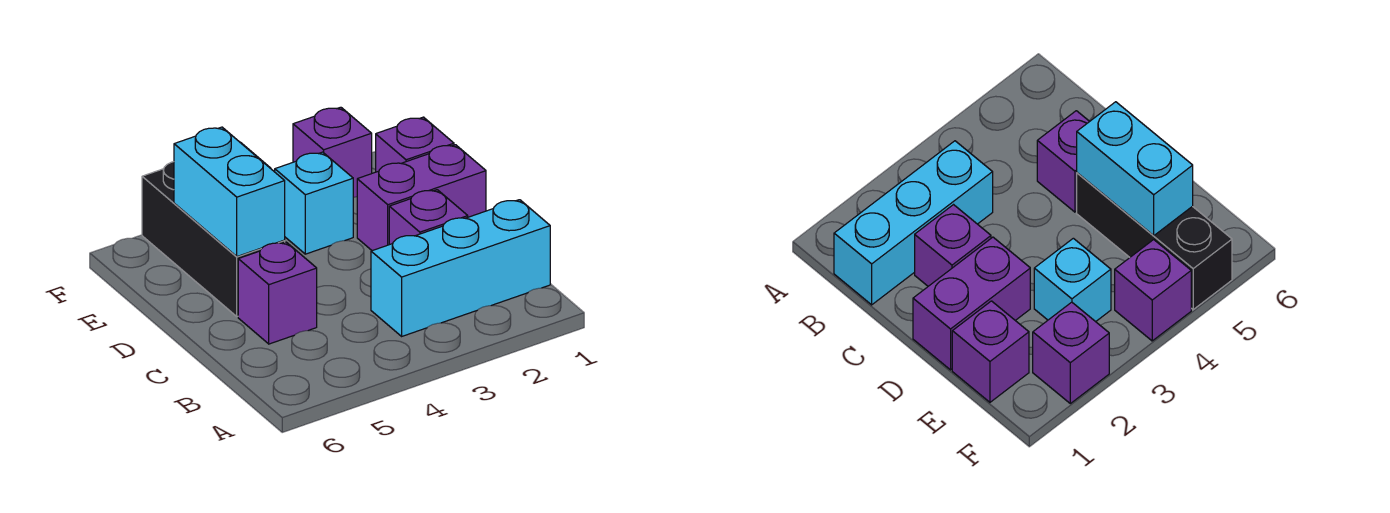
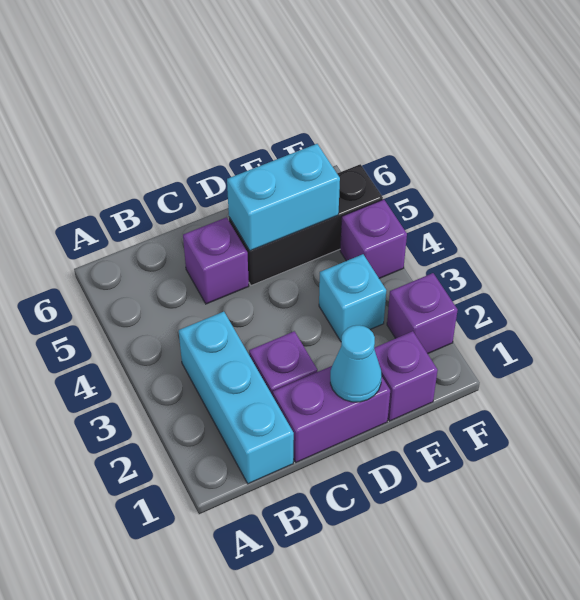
purple brick D1:D2 level 1 -> purple brick C1:D1 level 1
none -> cyan cone D1 level 2

